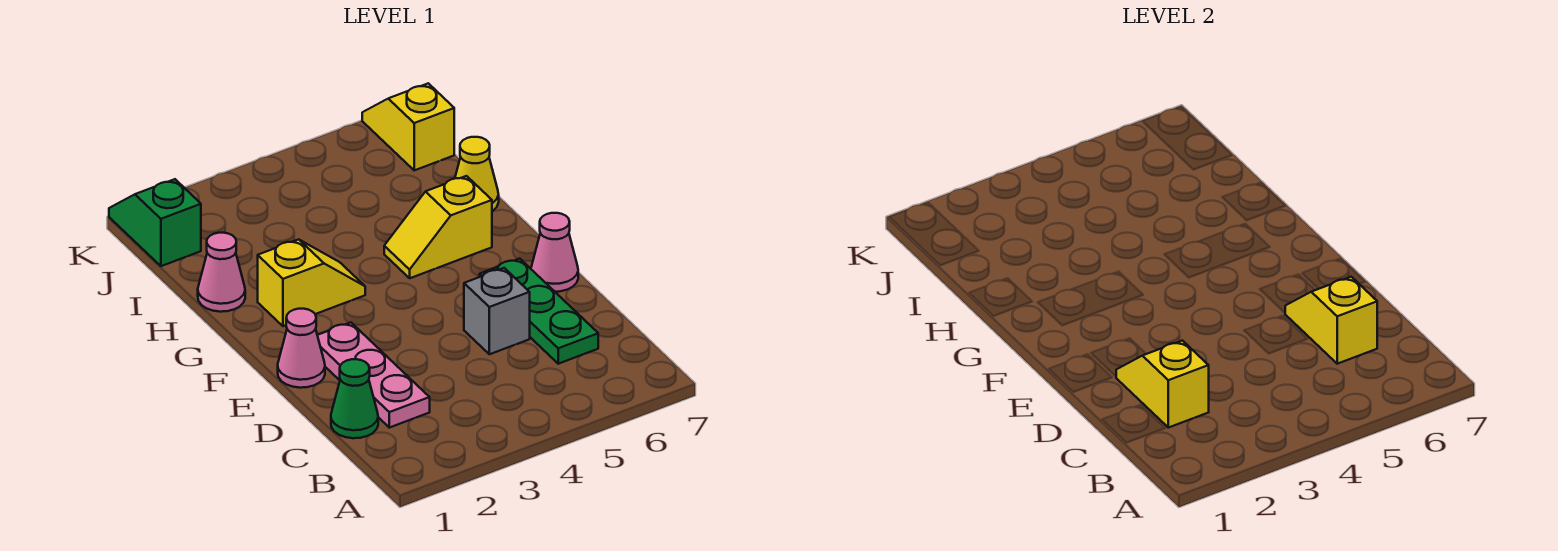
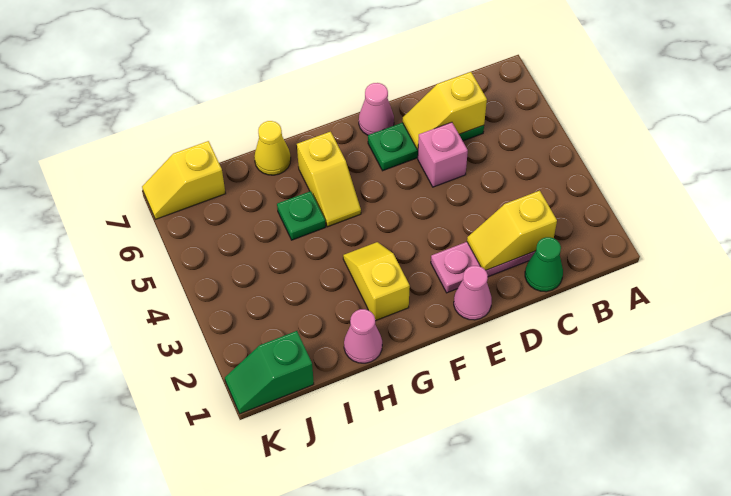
grey brick D5 level 1 -> pink brick D5 level 1
none -> green plate H5 level 1

